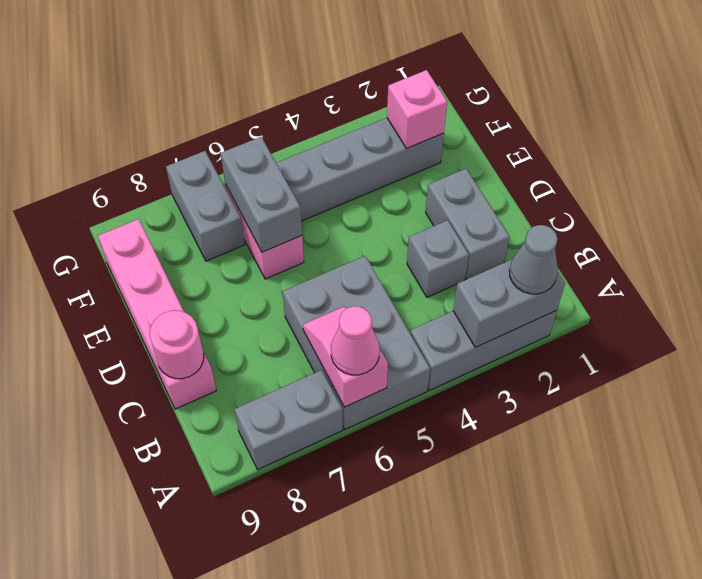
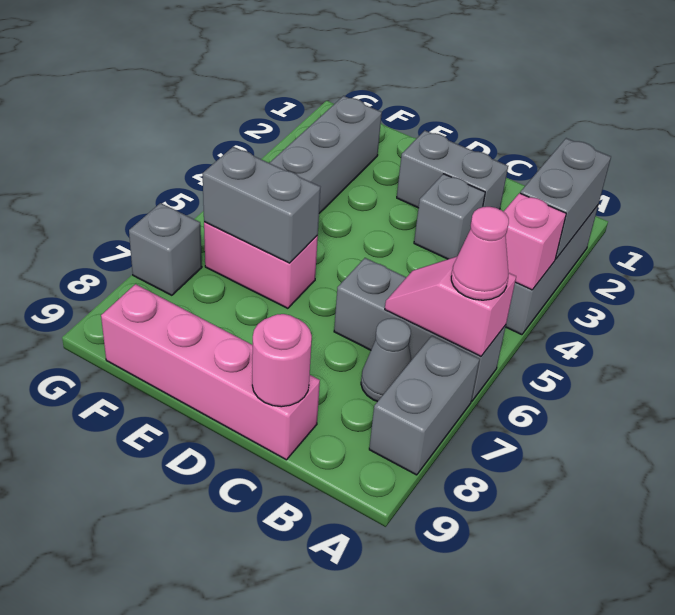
grey cone A2 level 3 -> grey cone B7 level 1
grey brick A5:C6 level 1 -> grey brick A6:C6 level 1
pink brick F2 level 2 -> pink brick A4 level 2
grey brick F7:G7 level 1 -> grey brick G7 level 1

